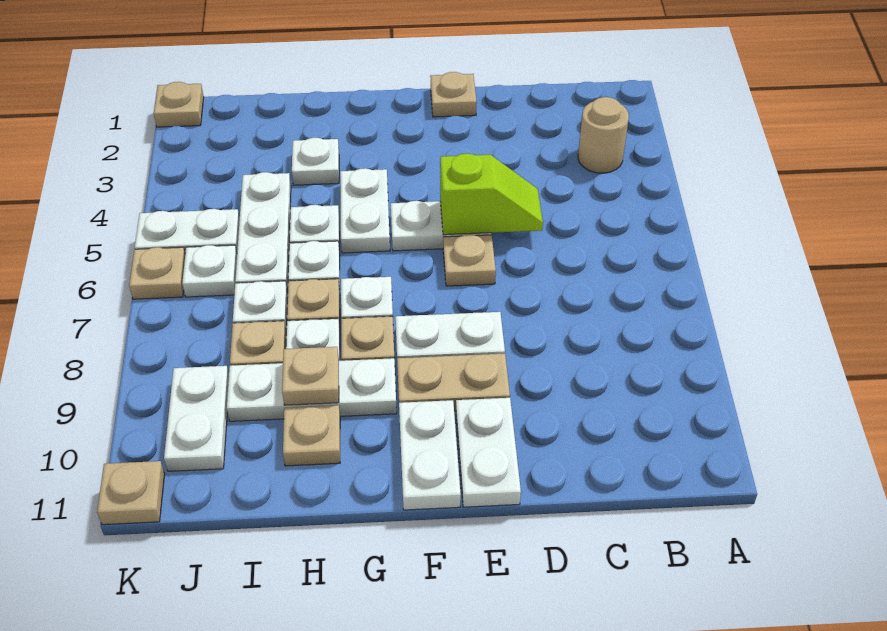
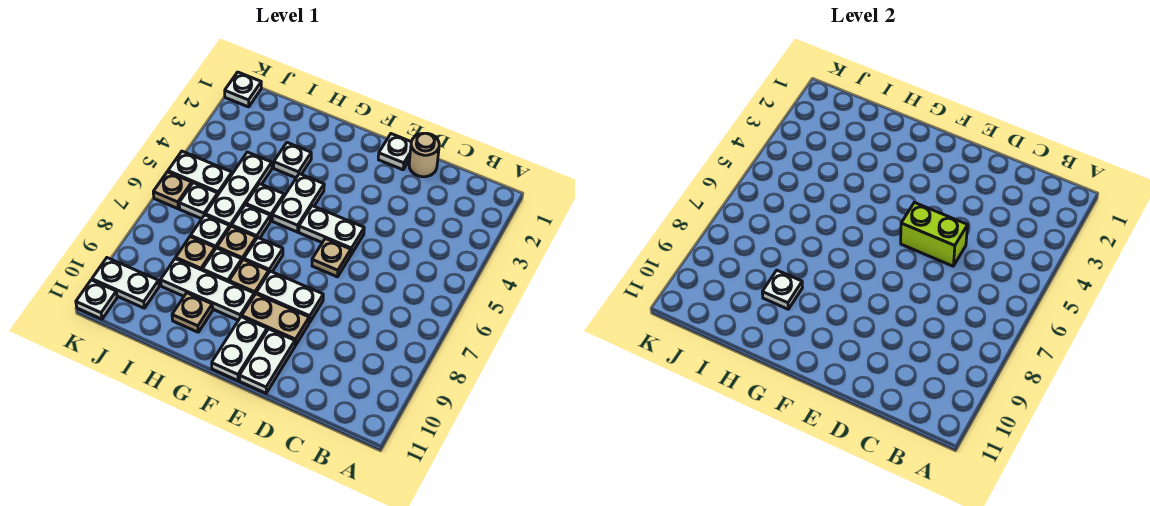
tan round brick B3 level 1 -> tan round brick D1 level 1
lime slope D5:E5 level 2 top E -> lime brick D5:E5 level 2
tan plate E1 level 1 -> white plate E1 level 1
tan plate H9 level 2 -> white plate H9 level 2
white plate J9:J10 level 1 -> white plate J10:K10 level 1
tan plate K1 level 1 -> white plate K1 level 1
tan plate K11 level 1 -> white plate K11 level 1

